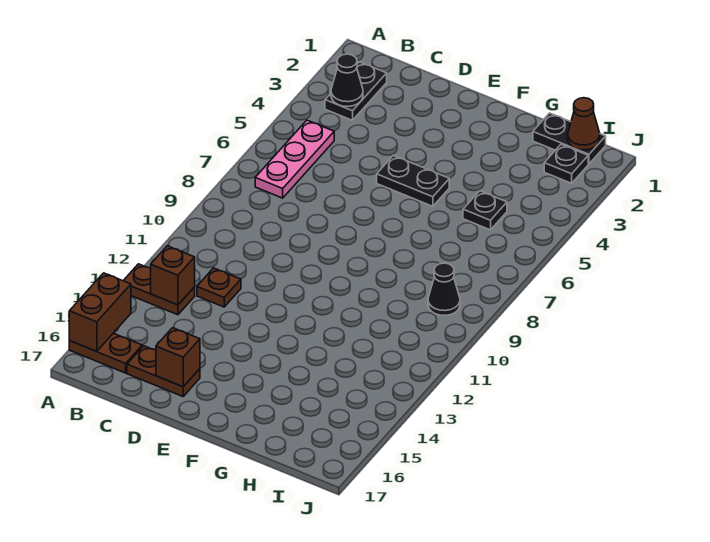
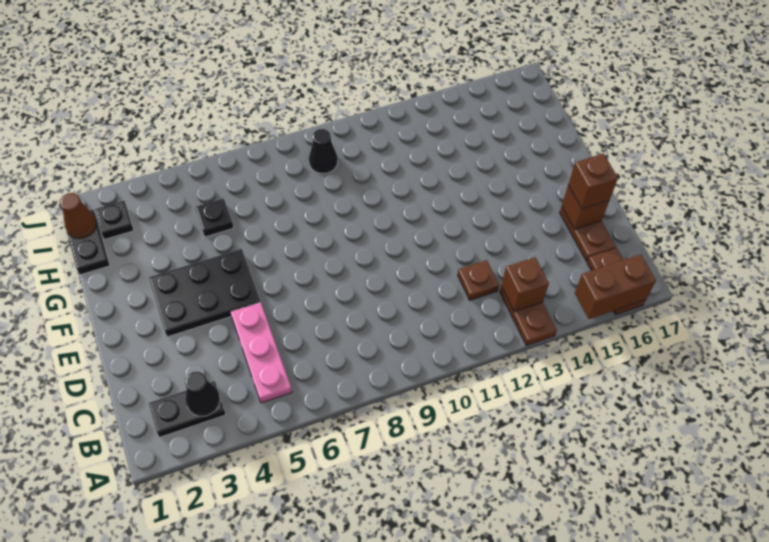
pink plate B5:B7 level 1 -> pink plate B5:D5 level 1
none -> brown brick D16 level 3
black plate E5:F5 level 1 -> black plate E3:F5 level 1

